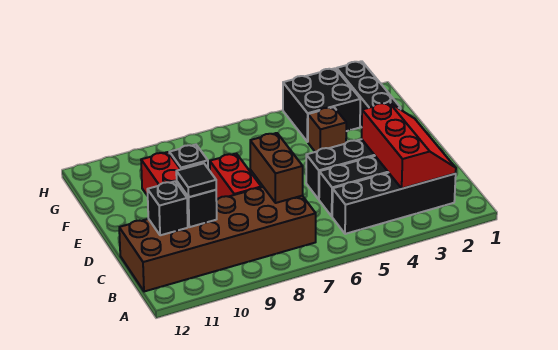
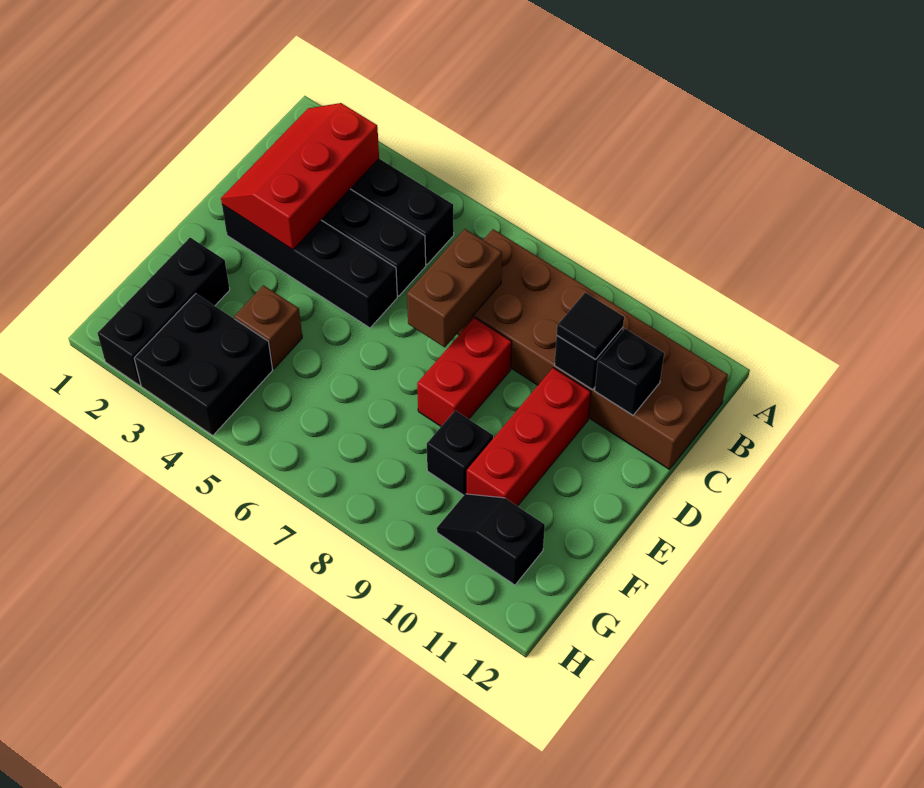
none -> black slope G10:G11 level 1 top 11

